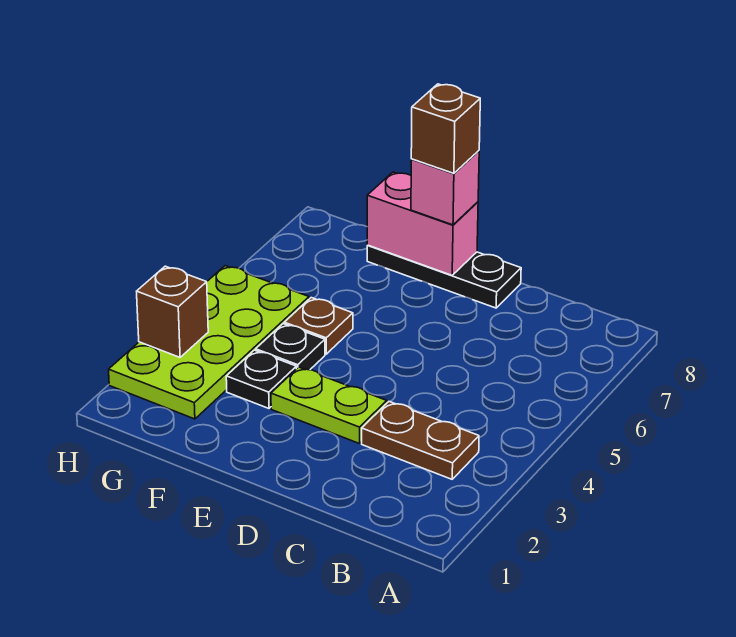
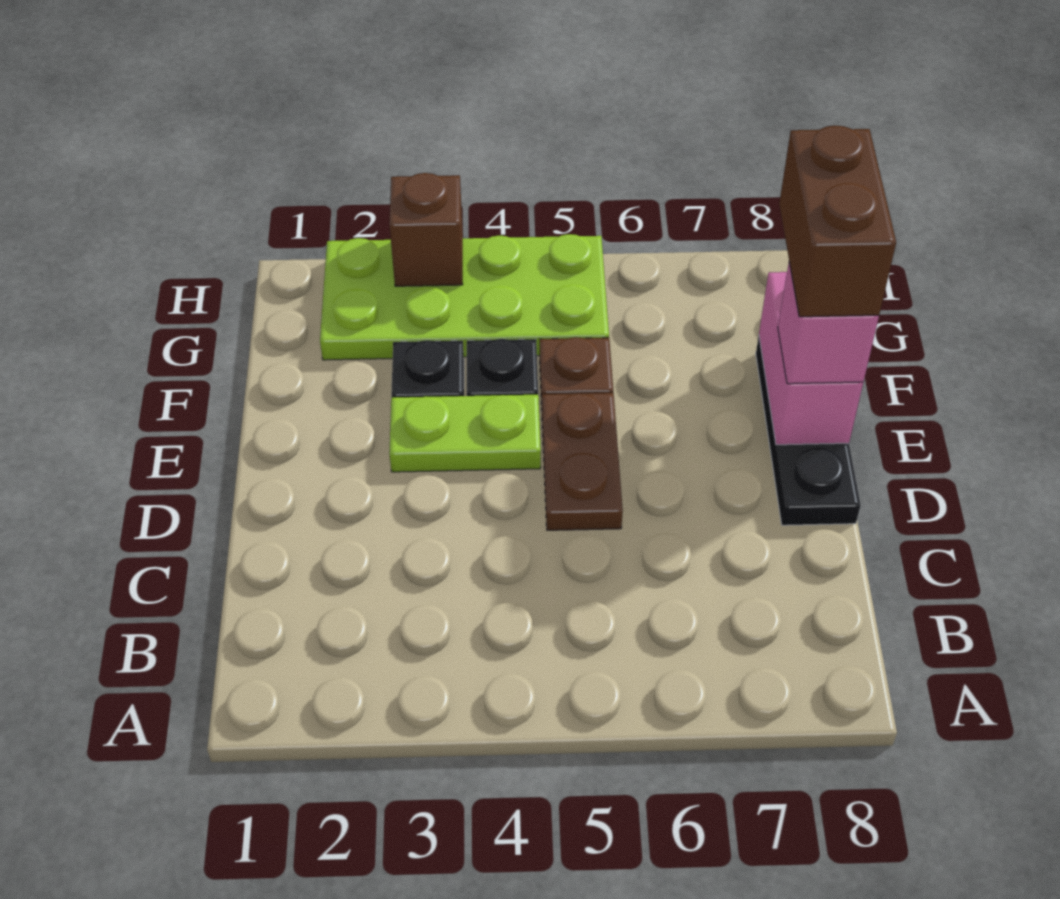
brown plate B3:C3 level 1 -> brown plate D5:E5 level 1
lime plate D3:E3 level 1 -> lime plate E3:E4 level 1
brown brick E8 level 4 -> brown brick E8:F8 level 4

